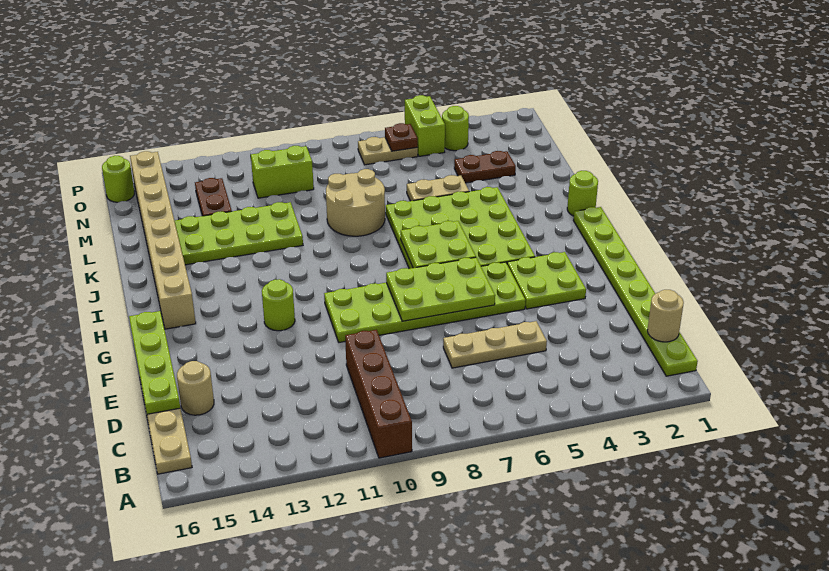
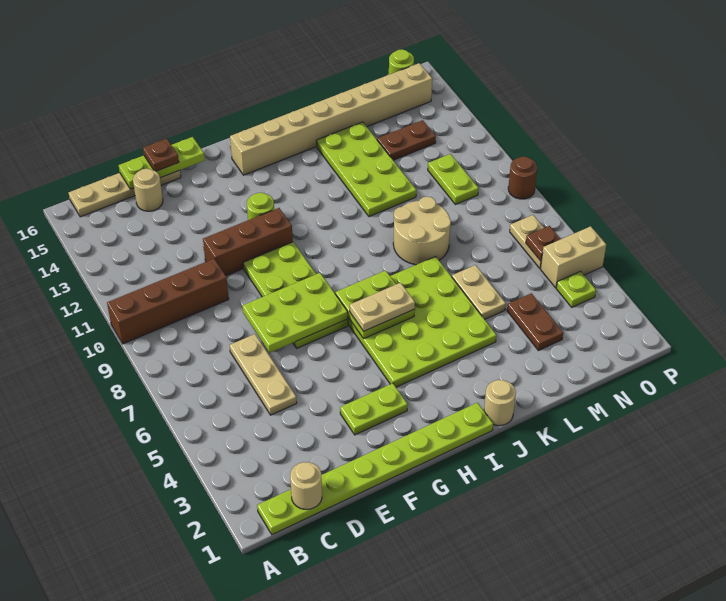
lime plate D16:G16 level 2 -> lime plate D16:F16 level 2
none -> brown brick E11:G11 level 1
none -> brown plate E16 level 3
lime plate F3:G4 level 1 -> lime plate F3:G3 level 1
lime plate F5:G10 level 1 -> lime plate F7:G10 level 1
lime plate F6:G8 level 2 -> lime plate E7:G8 level 2
none -> tan plate H6:I6 level 3
lime round brick J1 level 1 -> tan round brick J1 level 1
lime brick N10:N11 level 1 -> lime plate N10:N11 level 1
lime round brick O4 level 1 -> lime plate O4 level 1
lime brick O5:P5 level 1 -> tan brick O5:P5 level 1
none -> brown round brick P9 level 1

